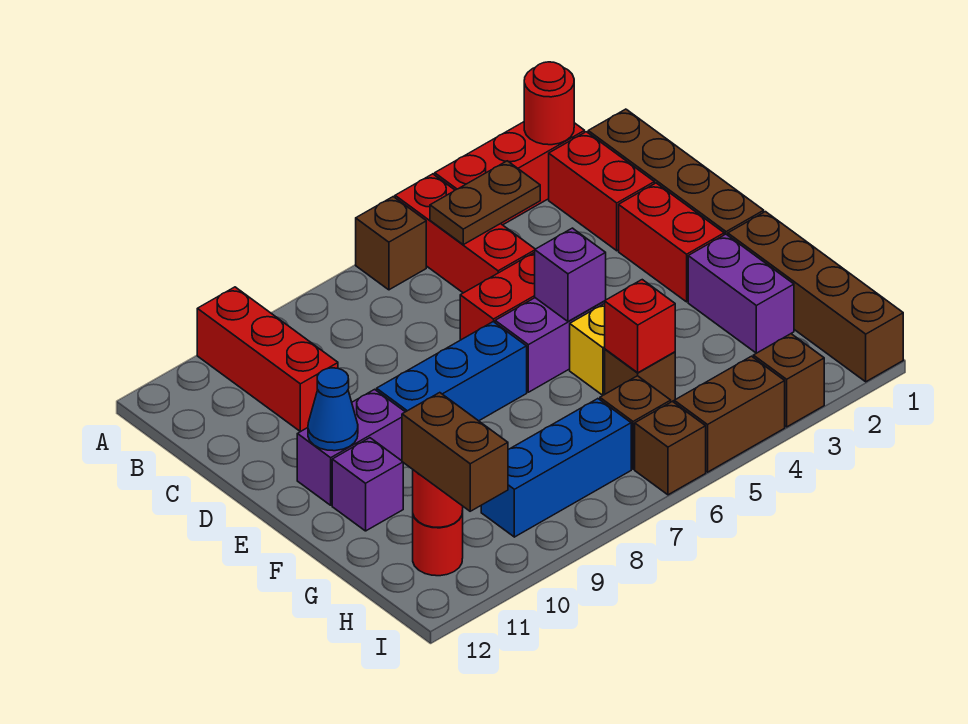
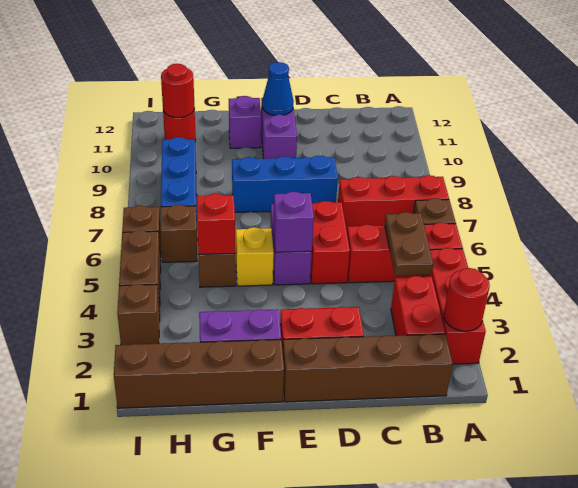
red brick A10:C10 level 1 -> red brick A7:C7 level 1
red brick B2:C2 level 1 -> red brick B2:B3 level 1
blue brick E7:E9 level 1 -> blue brick D8:F8 level 1
brown brick H11:I11 level 3 -> none

